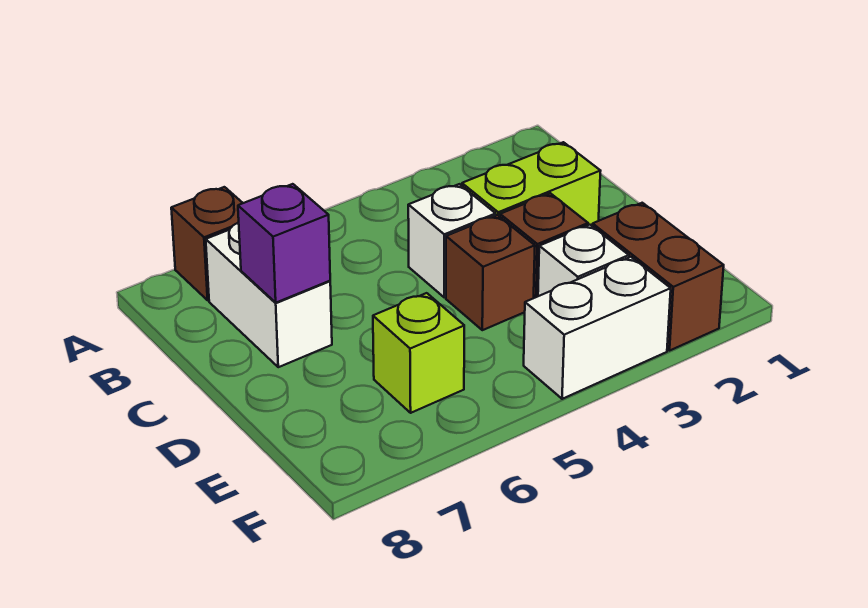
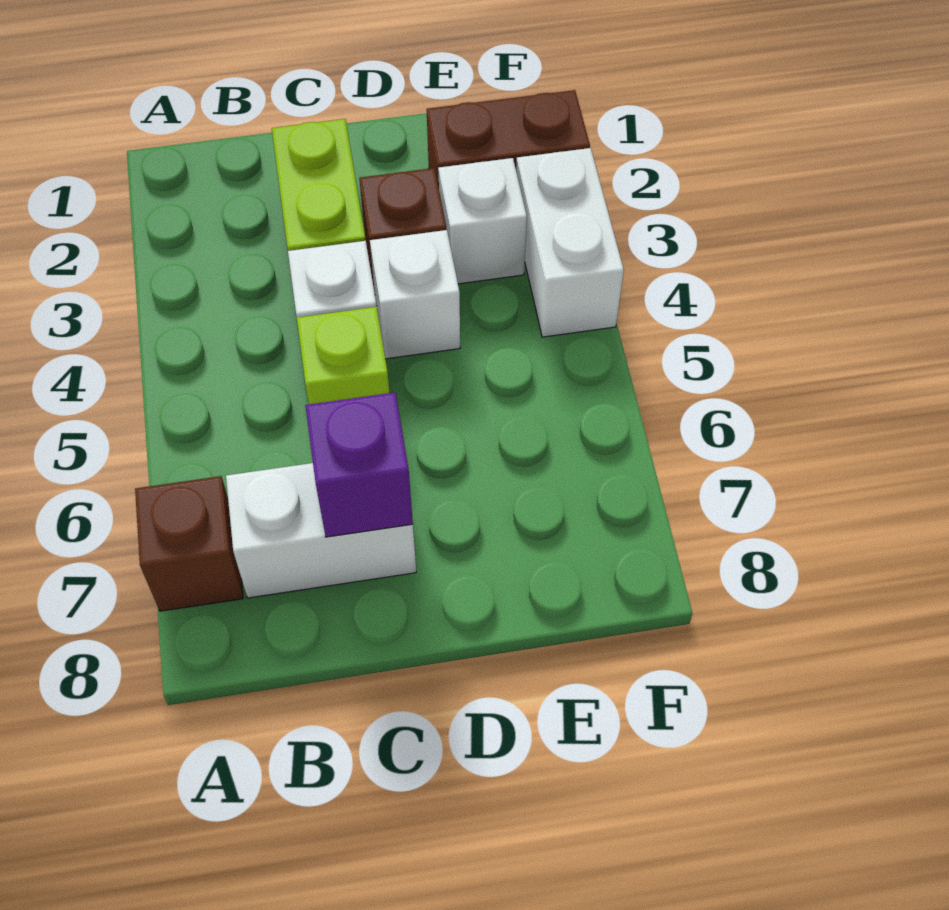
brown brick D4 level 1 -> white brick D4 level 1
lime brick E6 level 1 -> lime brick C5 level 1

